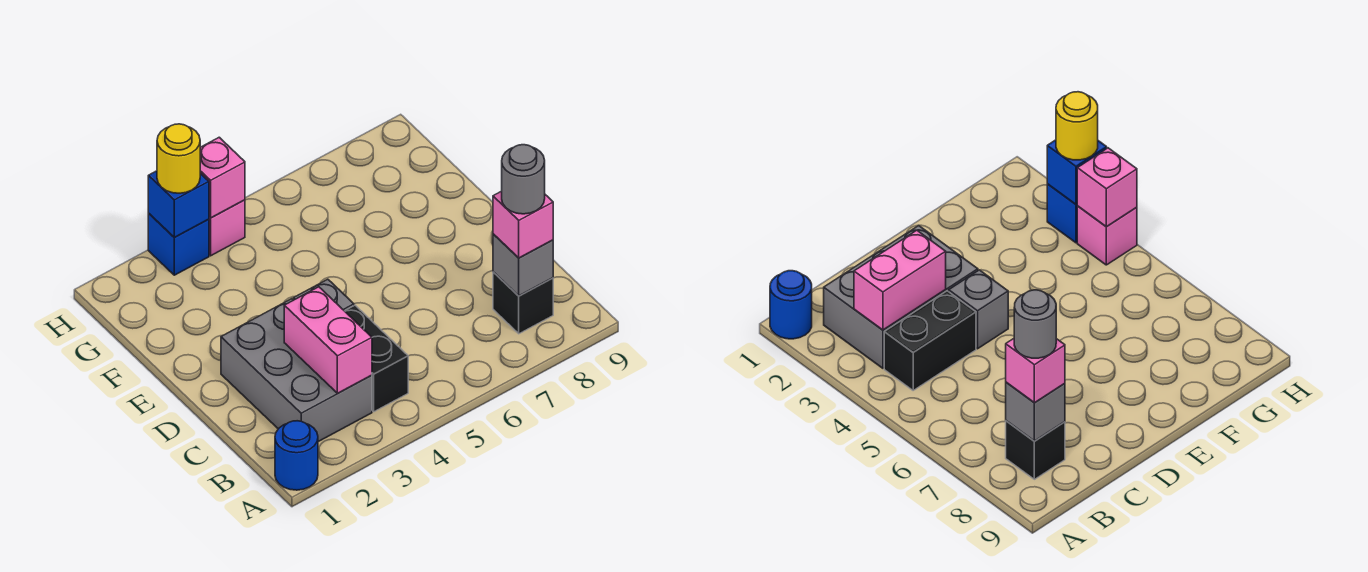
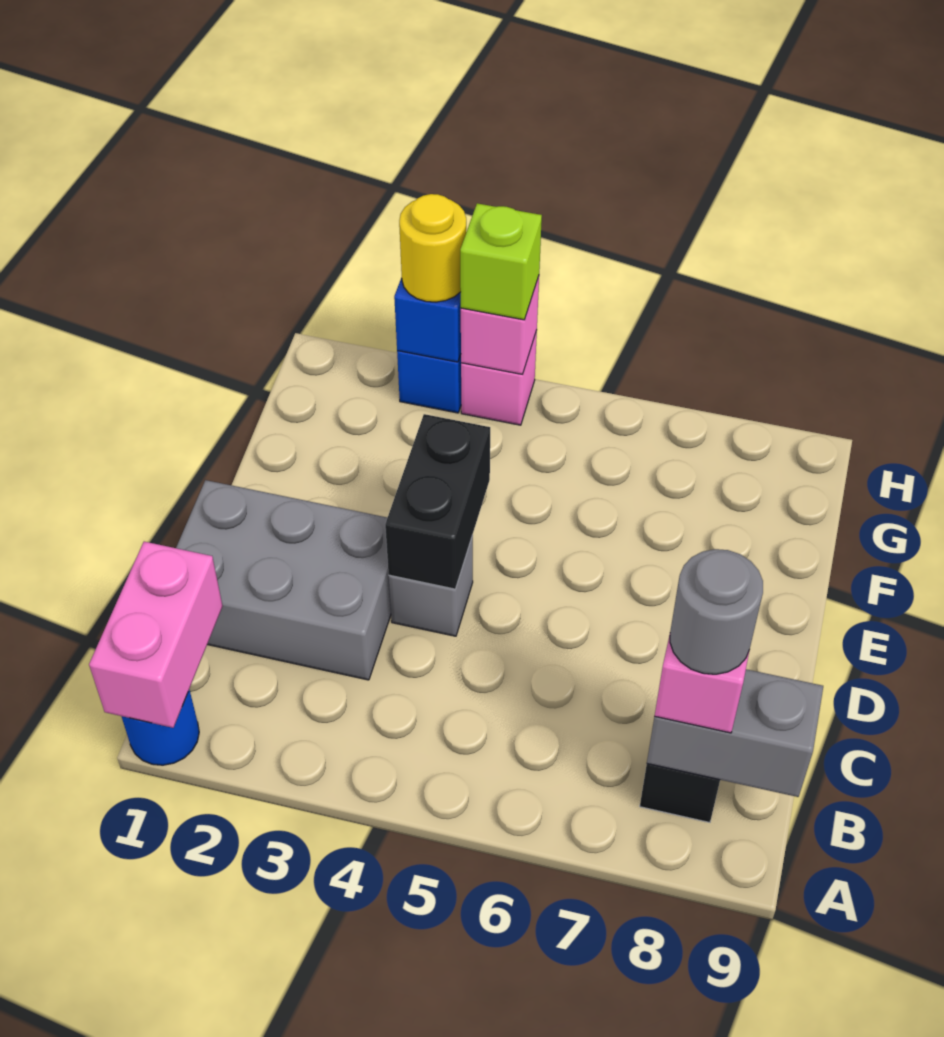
grey brick B2:D3 level 1 -> grey brick C1:D3 level 1
pink brick B3:C3 level 2 -> pink brick A1:B1 level 2
black brick B4:C4 level 1 -> black brick D4:E4 level 2
grey brick B8 level 2 -> grey brick B8:B9 level 2
none -> lime brick H4 level 3

